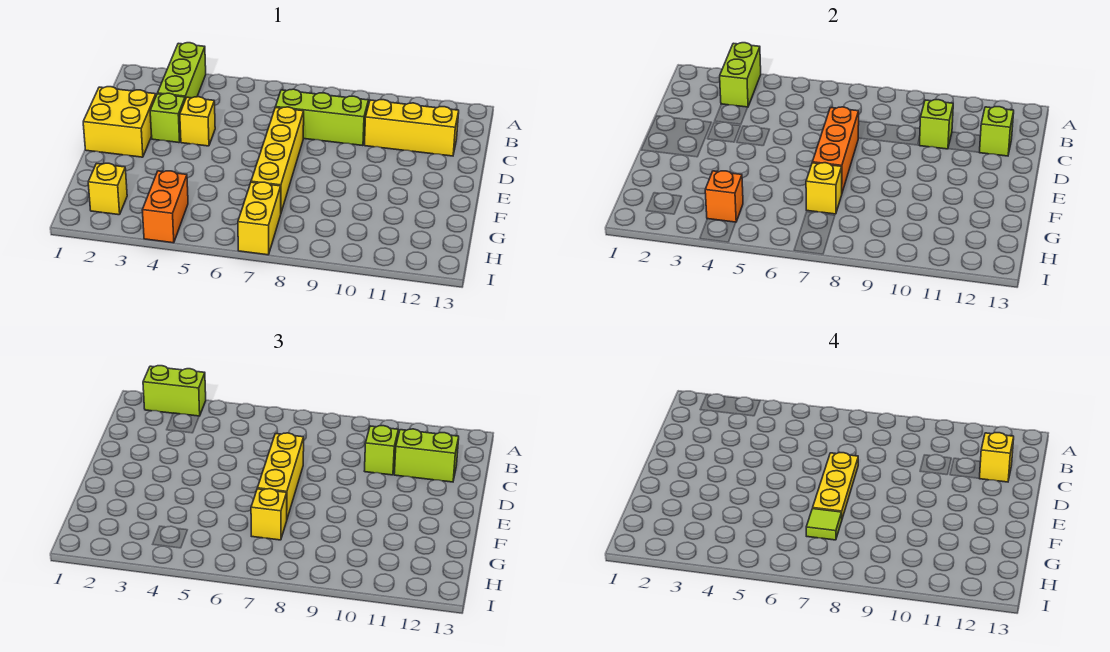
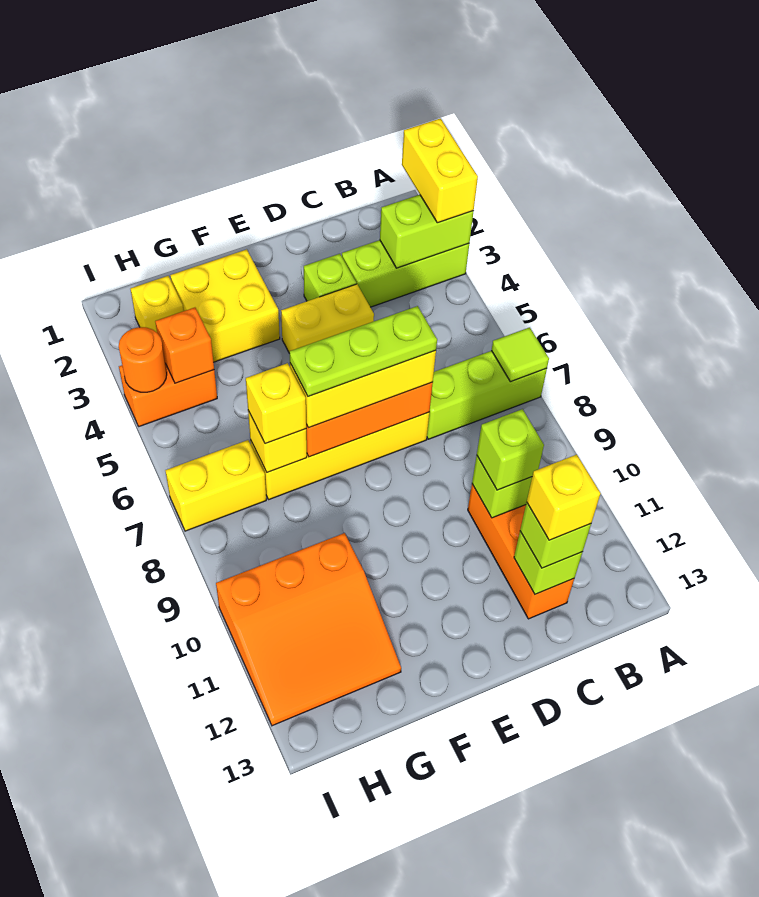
lime brick A2:A3 level 3 -> yellow brick A2:A3 level 3
lime brick C7:C9 level 1 -> lime brick A7:C7 level 1
yellow brick C10:C12 level 1 -> orange brick C10:C12 level 1
lime brick C11:C12 level 3 -> lime brick C12 level 3
yellow brick D1:E2 level 1 -> yellow brick F2:G3 level 1
yellow brick D4 level 1 -> yellow brick D4:E4 level 1
yellow plate D7:F7 level 4 -> lime plate D7:F7 level 4
lime tile G7 level 4 -> lime tile A7 level 2
none -> orange slope G10:I12 level 1 top 10
none -> orange round brick I4 level 2

